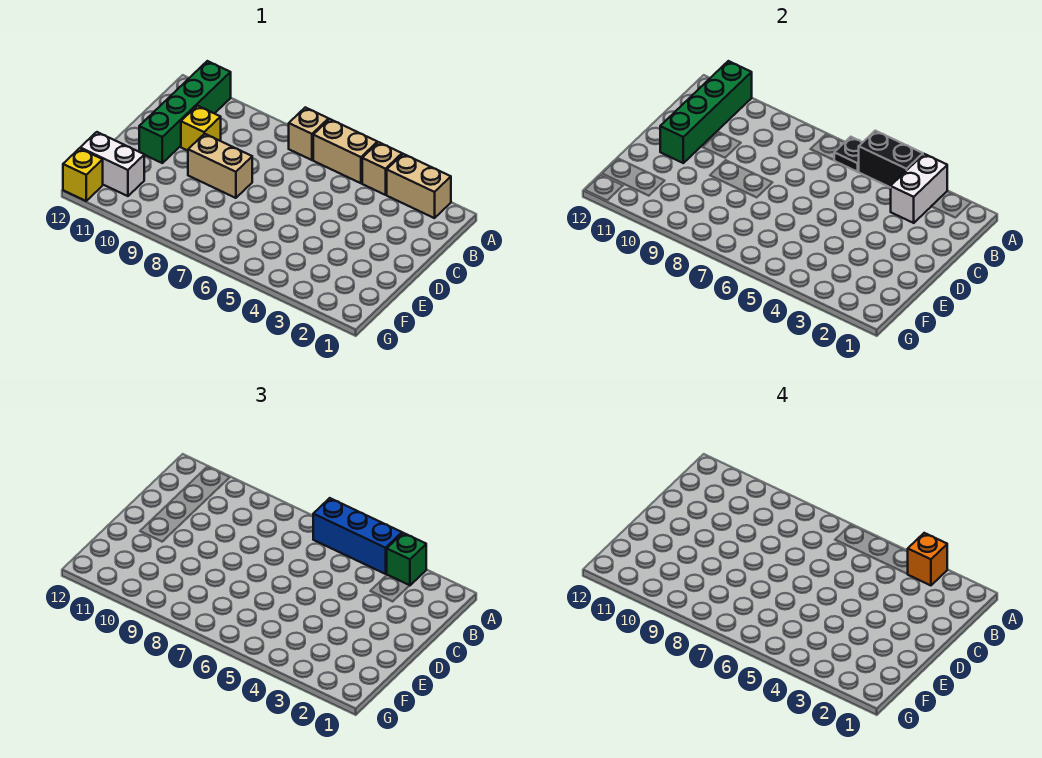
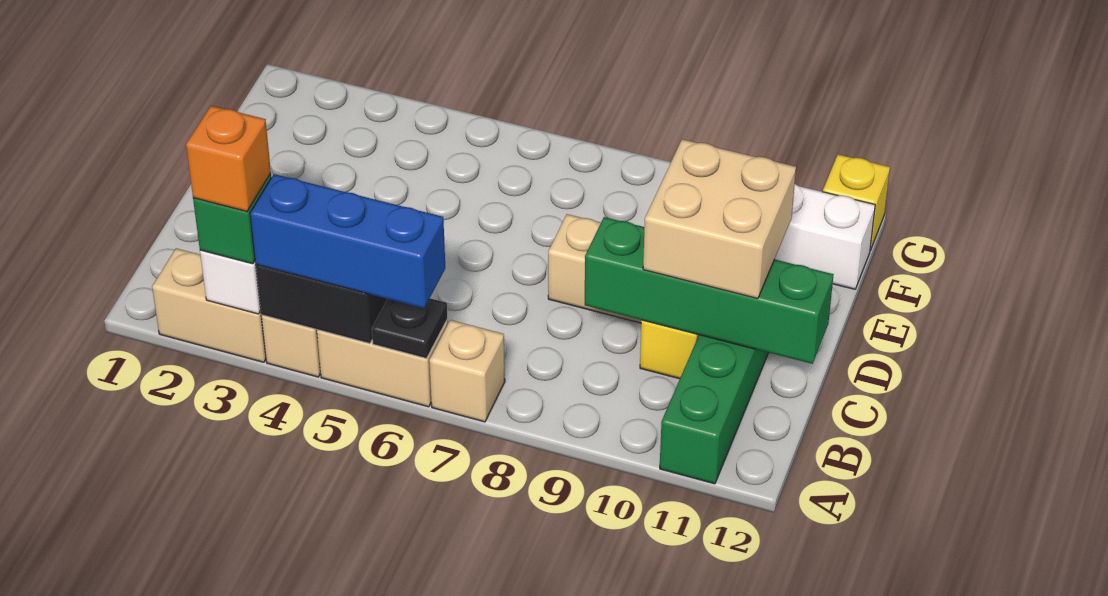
green brick A11:D11 level 2 -> green brick C9:C12 level 2
none -> tan brick C10:D11 level 3

